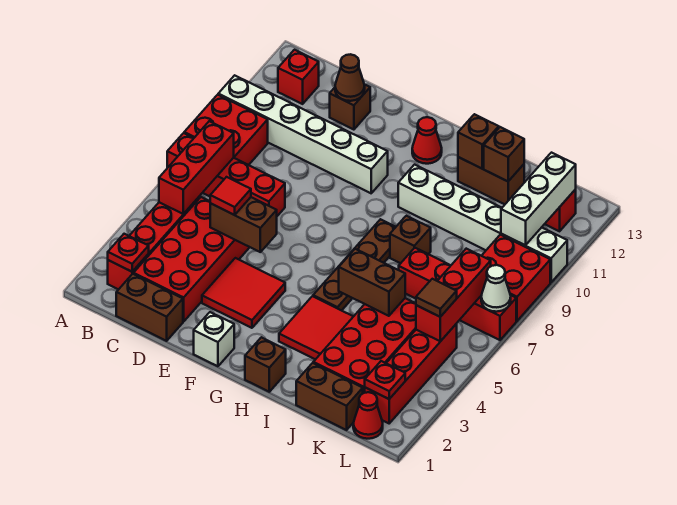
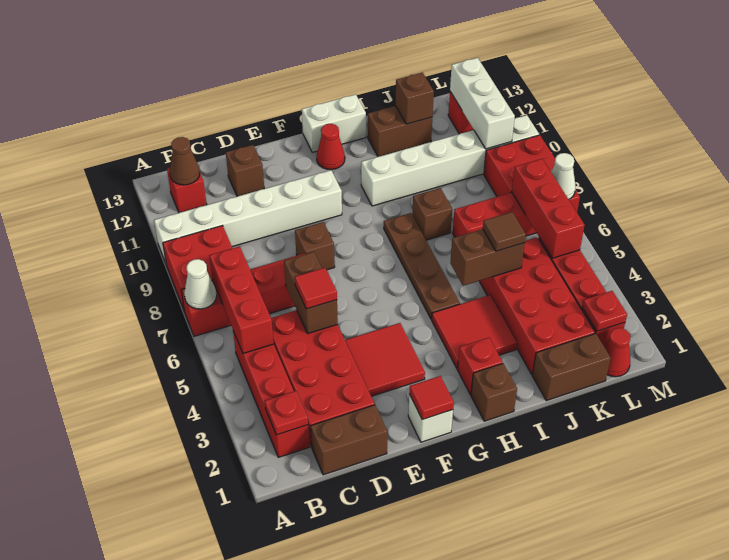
none -> white cone A7 level 2
brown brick D5:E5 level 2 -> brown brick D5:D6 level 2
brown cone D12 level 2 -> brown cone B12 level 2
none -> red tile F1 level 2
none -> white brick G13:H13 level 1
none -> red brick H2 level 1
brown brick I12 level 2 -> brown brick E8 level 1
brown tile L5 level 3 -> brown tile J5 level 3

